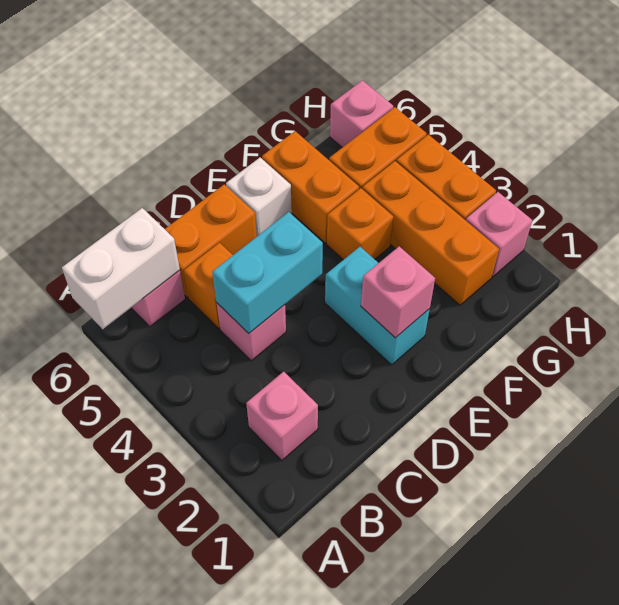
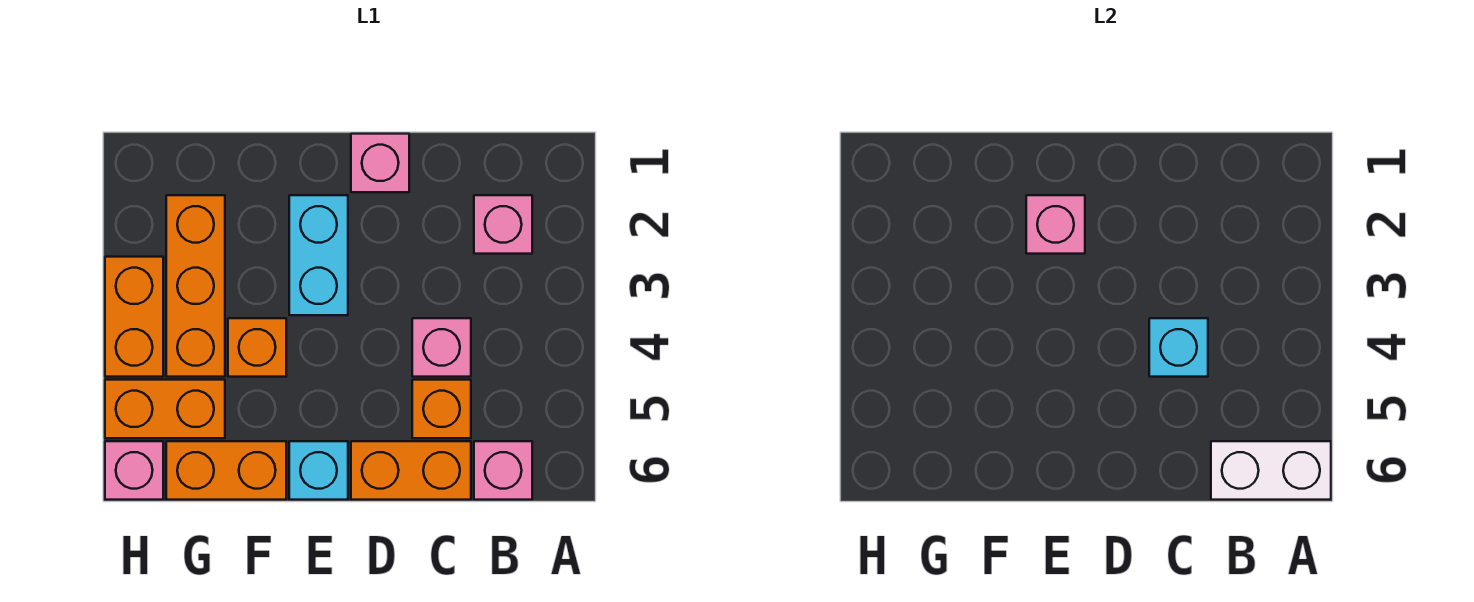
cyan brick C4:D4 level 2 -> cyan brick C4 level 2
white brick E6 level 1 -> cyan brick E6 level 1
orange brick F5:F6 level 1 -> orange brick F6:G6 level 1
pink brick H2 level 1 -> pink brick D1 level 1

